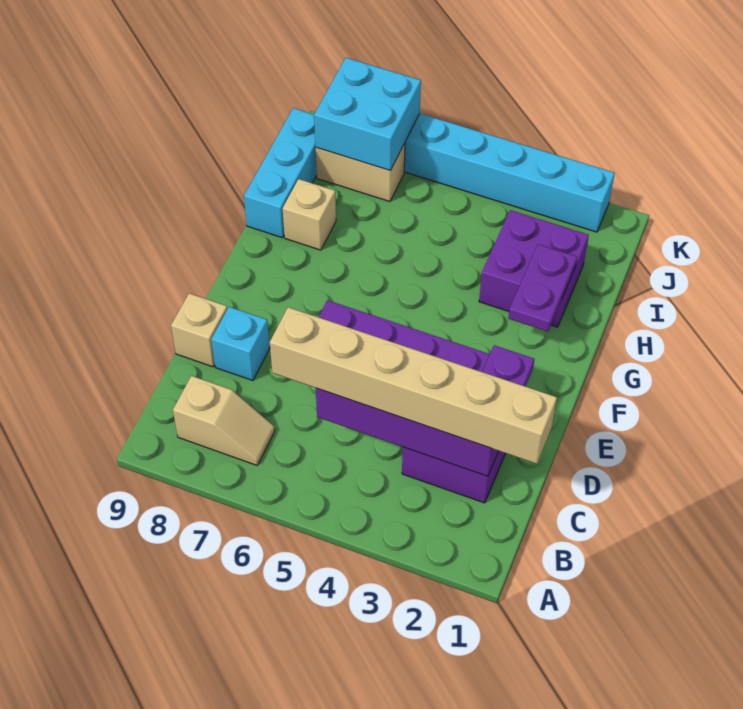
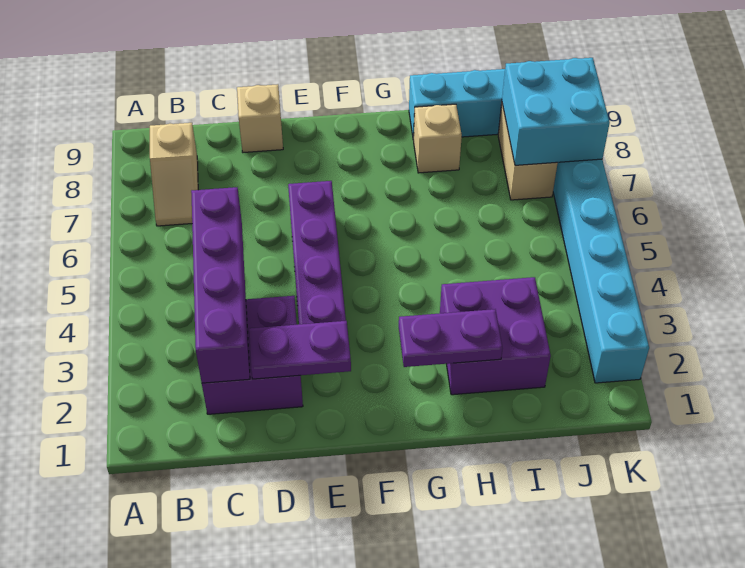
tan brick C1:C6 level 3 -> none
cyan brick D8 level 1 -> none

